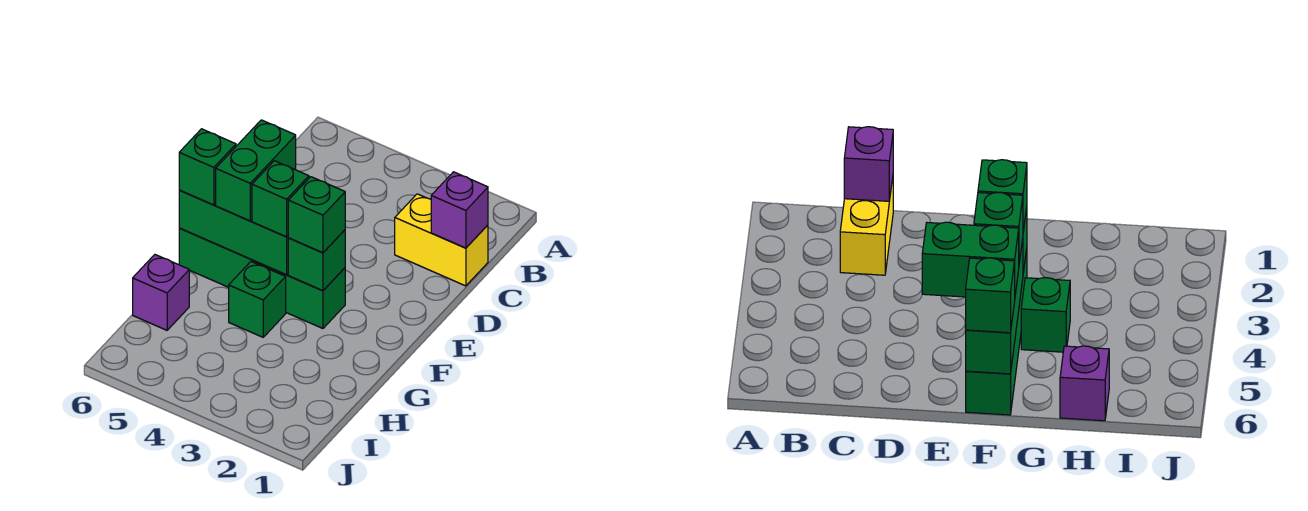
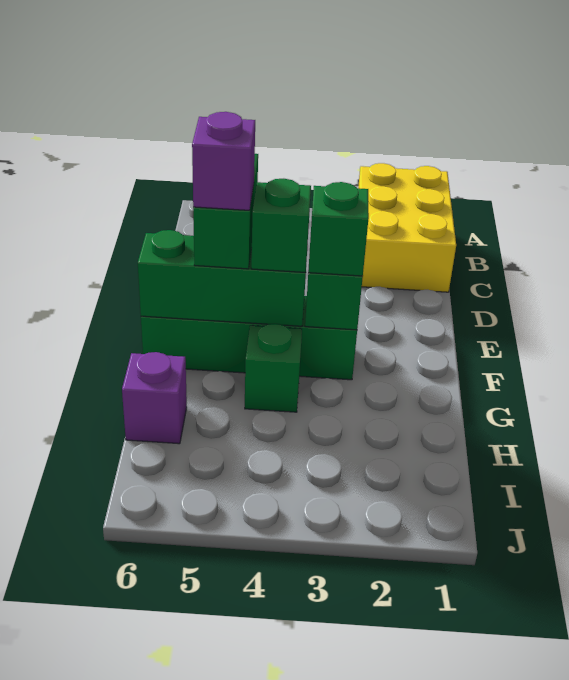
yellow brick C1:C2 level 1 -> yellow brick A1:C2 level 1
purple brick C1 level 2 -> purple brick F5 level 4
green brick F6 level 3 -> none

